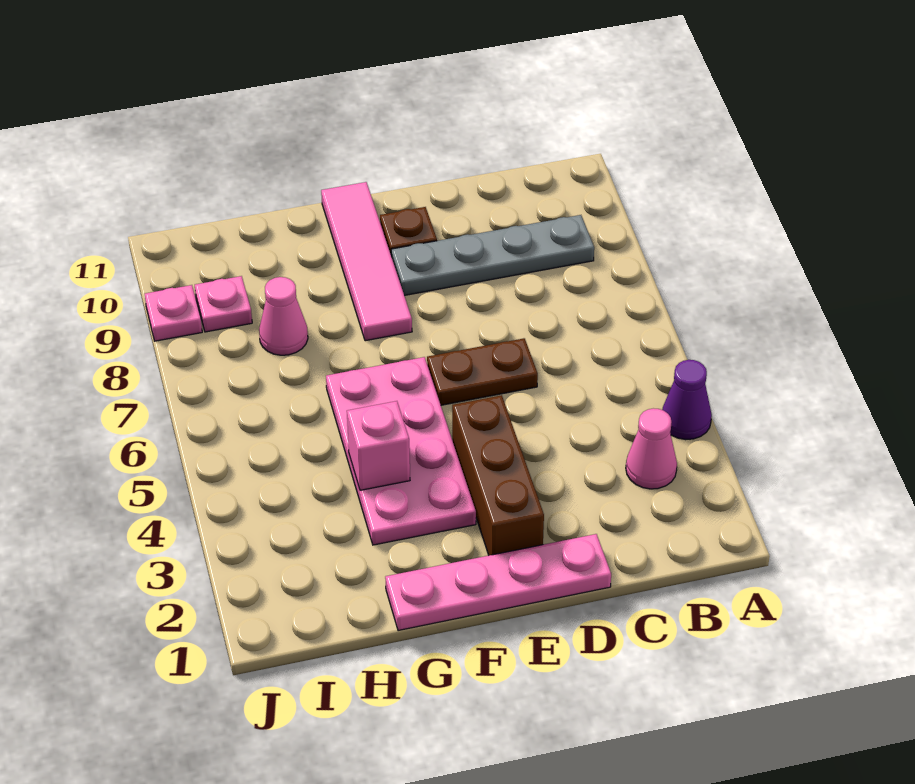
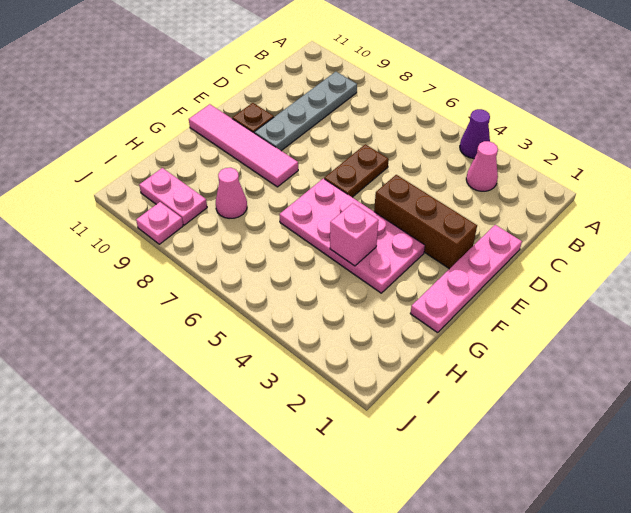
pink plate I9 level 1 -> pink plate I9:I10 level 1

